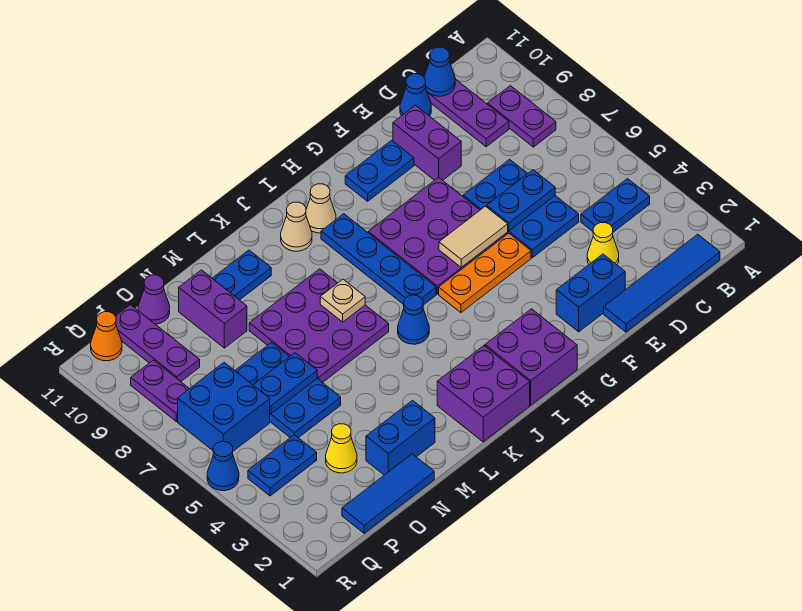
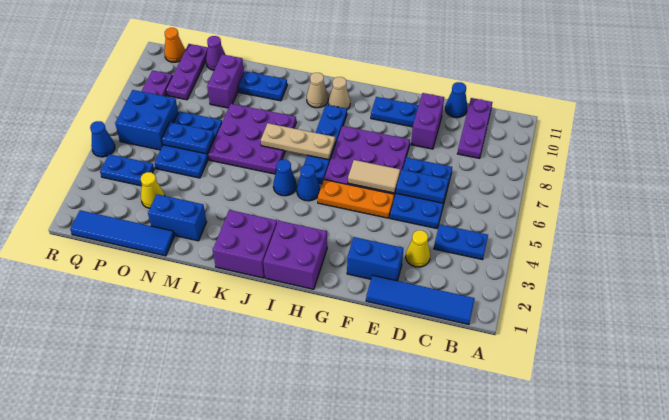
purple plate B8:B9 level 1 -> none
blue cone C11 level 2 -> blue cone I5 level 1
tan plate K7 level 2 -> tan plate I7:K7 level 2
blue tile N1:P1 level 1 -> blue tile N1:Q1 level 1

